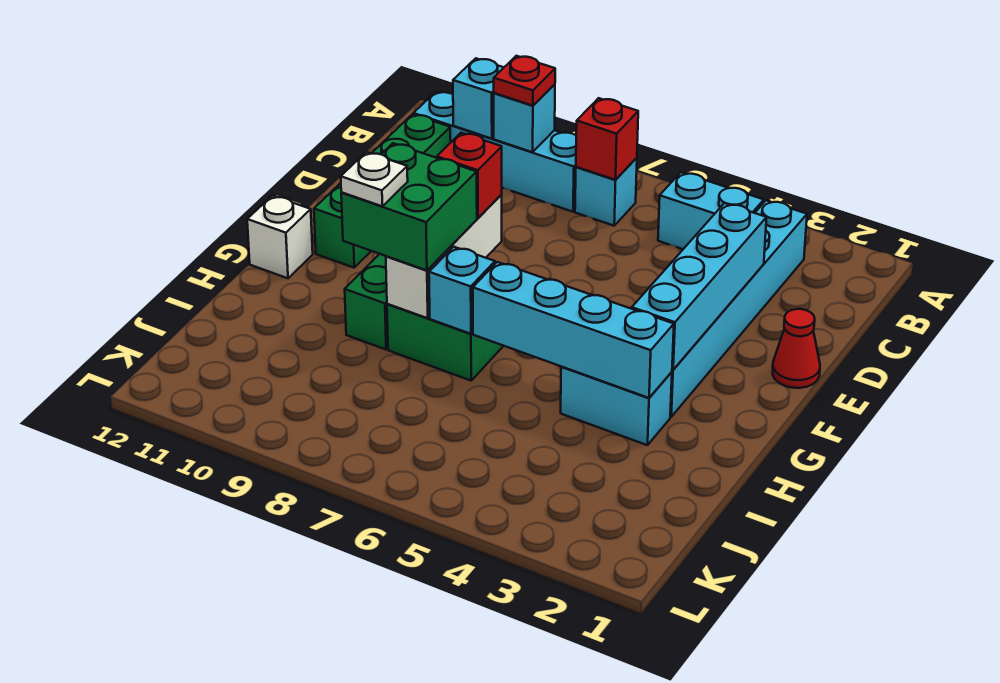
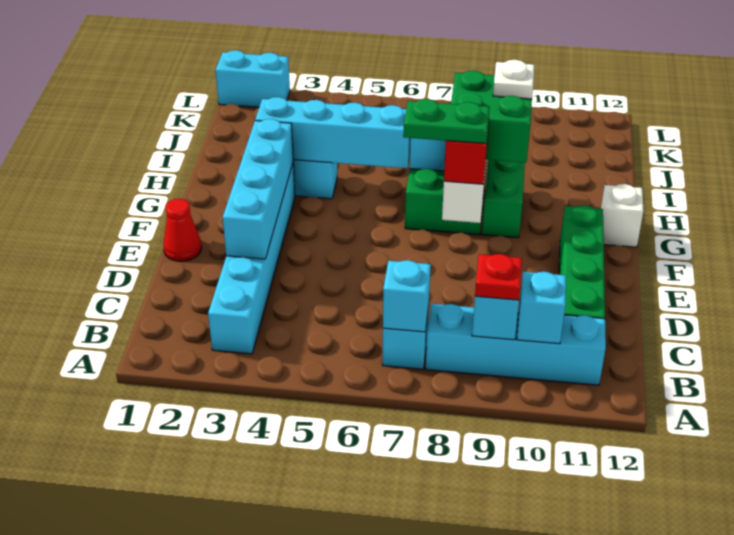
cyan brick B4:B5 level 1 -> cyan brick L1:L2 level 1
red brick B7 level 2 -> cyan brick B7 level 2
none -> green plate F7:F8 level 4

